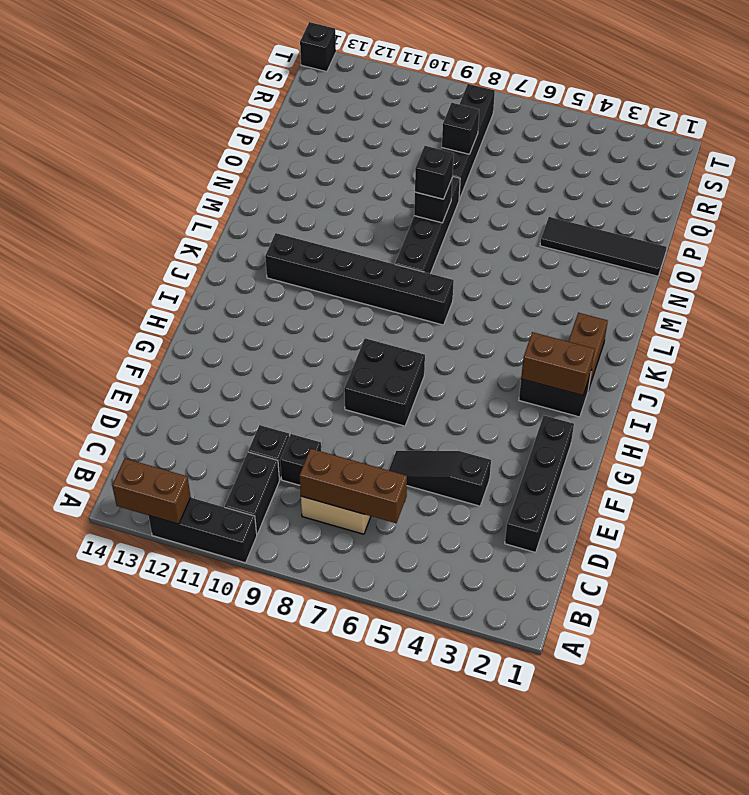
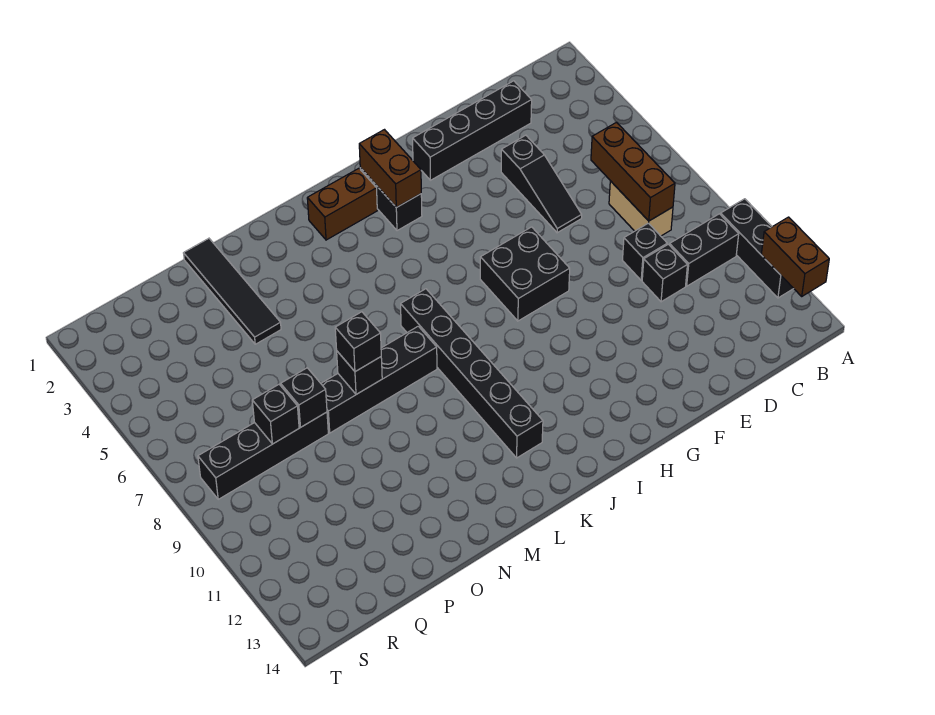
black brick T14 level 1 -> black brick P8 level 2

